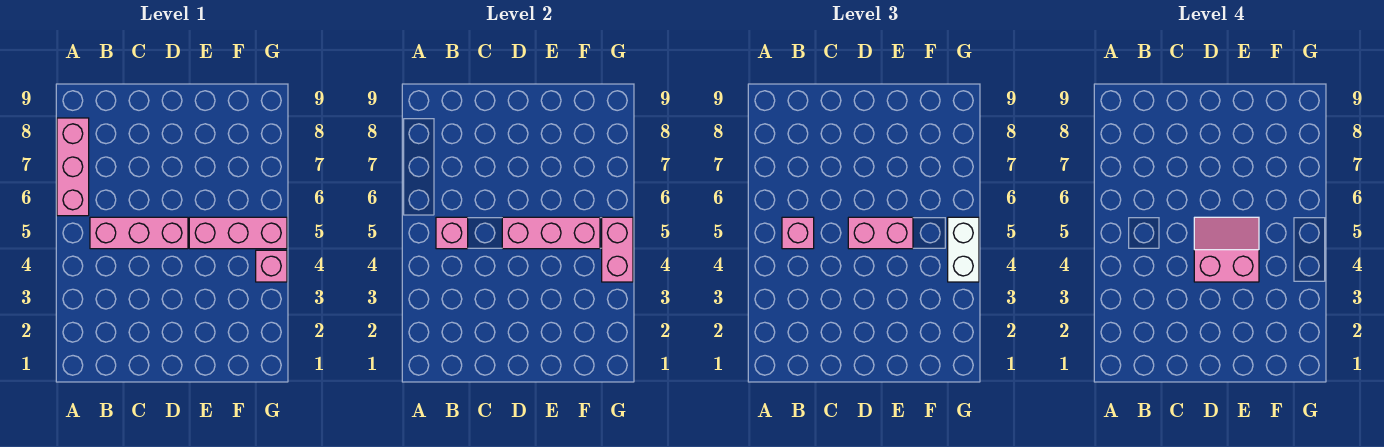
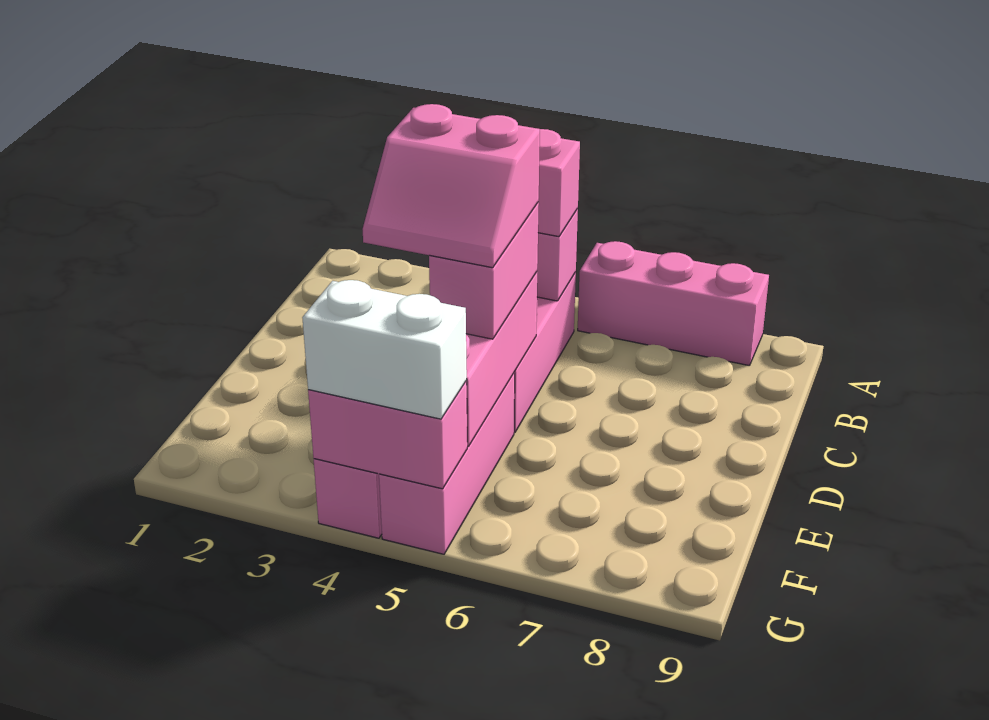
pink slope D4:E5 level 4 top 4 -> pink slope D4:E5 level 4 top D

